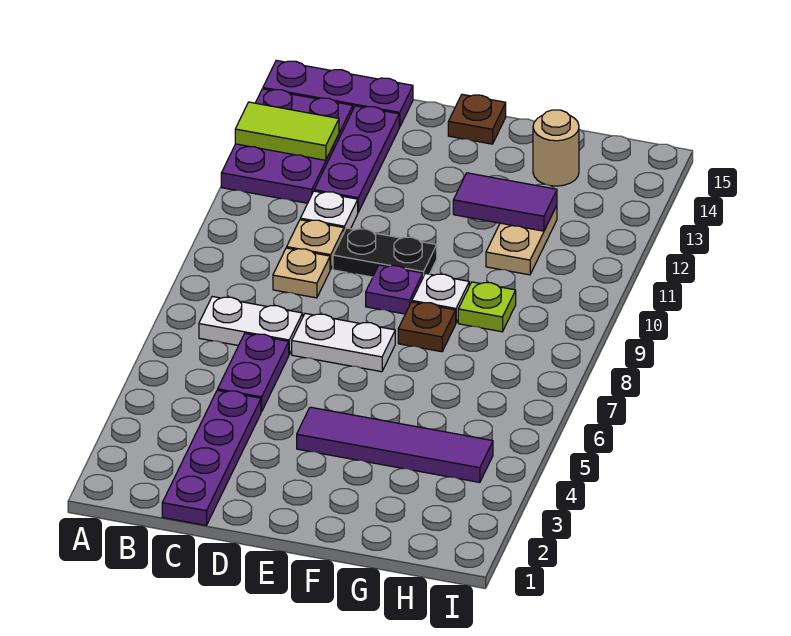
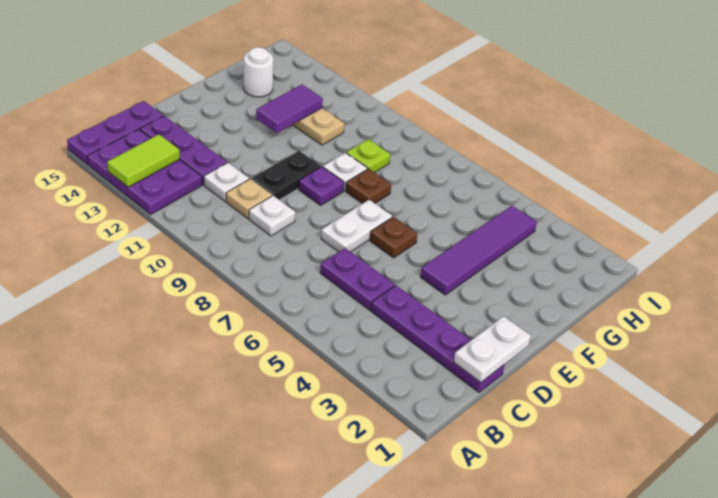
white plate B7:C7 level 1 -> white plate C1:D1 level 2
tan plate C9 level 1 -> white plate C9 level 1
brown plate E15 level 1 -> brown plate E6 level 1
tan round brick G14 level 1 -> white round brick G14 level 1

